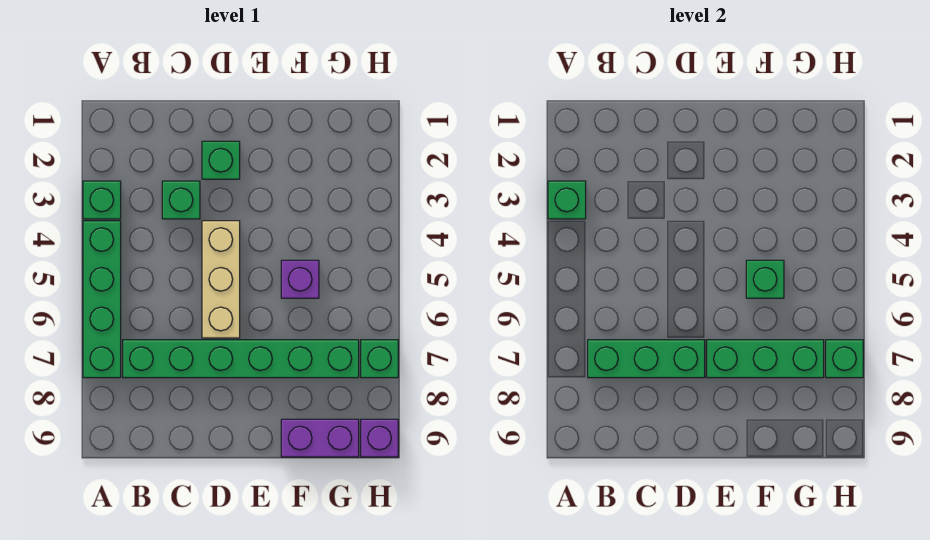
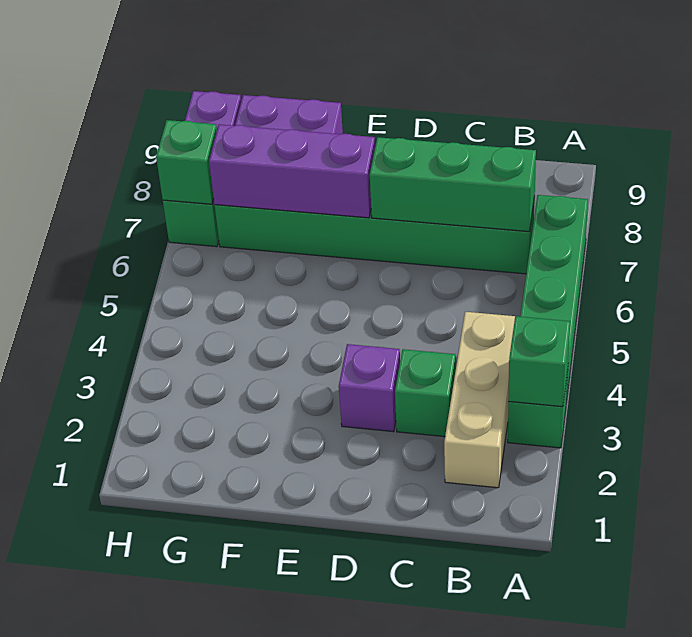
green brick D2 level 1 -> none
tan brick D4:D6 level 1 -> tan brick B2:B4 level 1
green brick E7:G7 level 2 -> purple brick E7:G7 level 2
purple brick F5 level 1 -> purple brick D3 level 1
green brick F5 level 2 -> none

